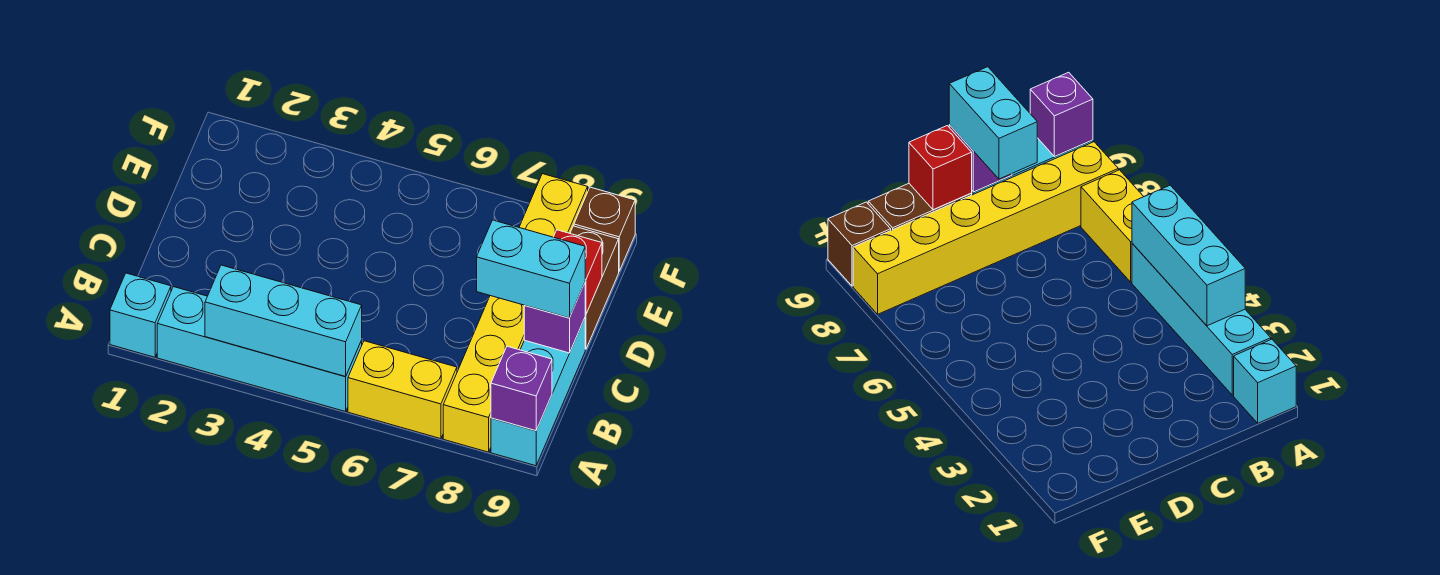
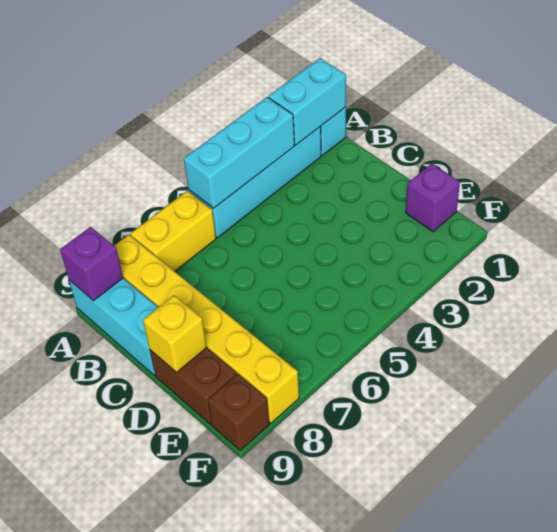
cyan brick C8:C9 level 3 -> cyan brick A1:A2 level 2
purple brick C9 level 2 -> purple brick E1 level 1
red brick D9 level 2 -> yellow brick D9 level 2

